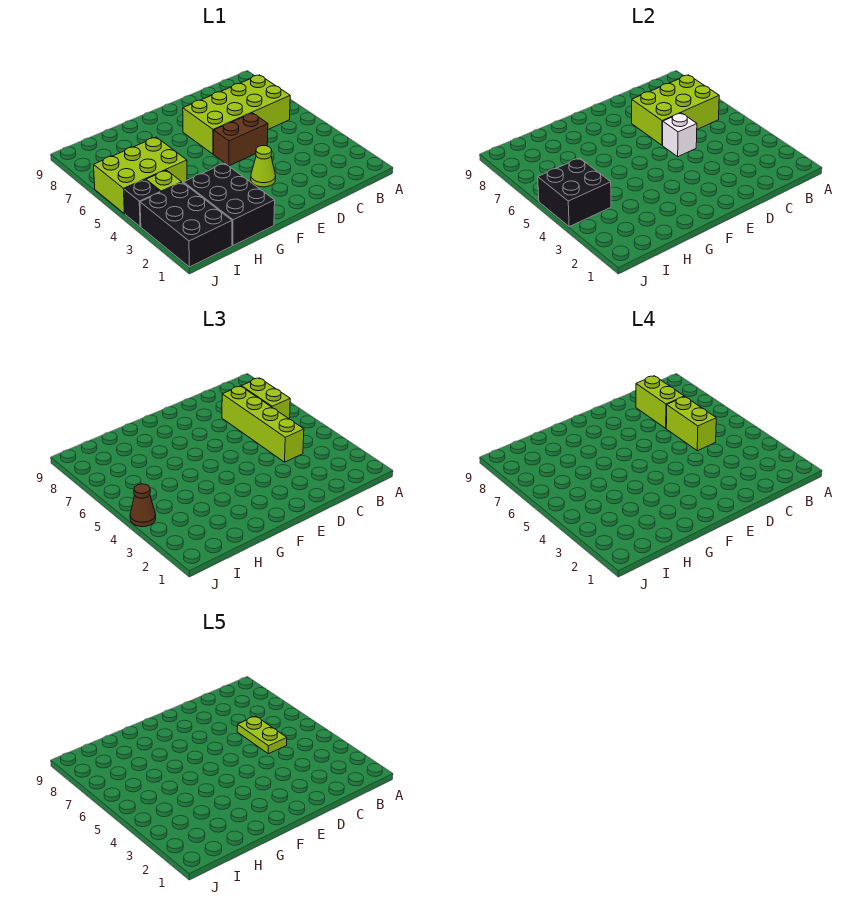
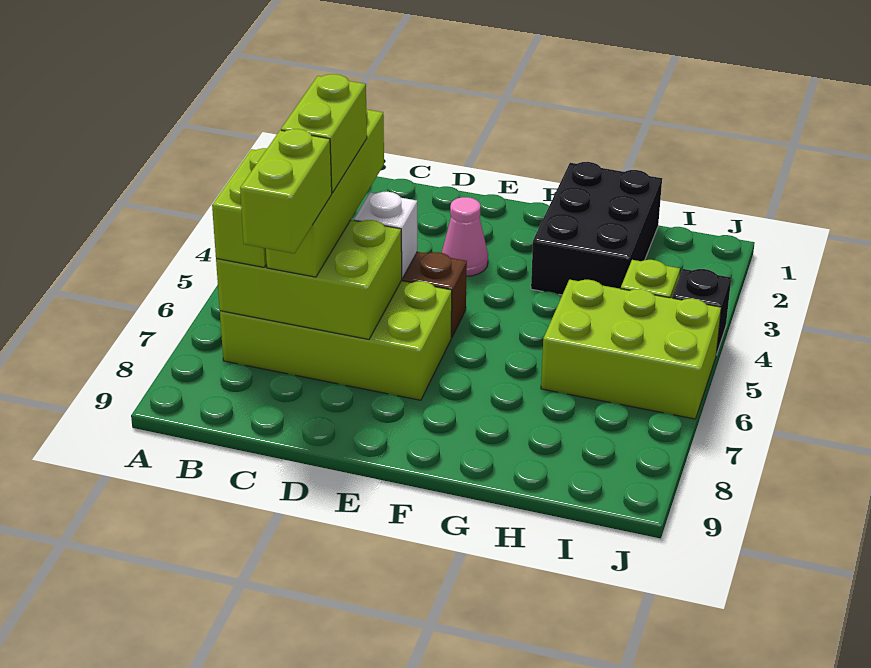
lime plate C5:C6 level 5 -> none
lime cone E3 level 1 -> pink cone E3 level 1
black brick I1:J3 level 1 -> none
black brick I4:J5 level 2 -> none
brown cone J4 level 3 -> none

